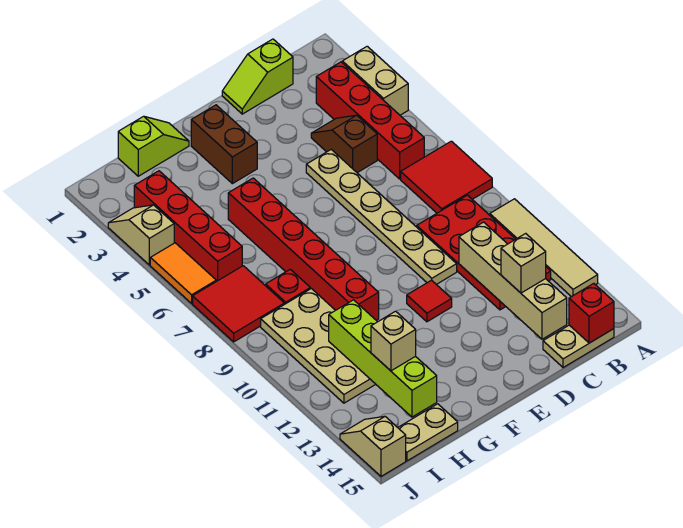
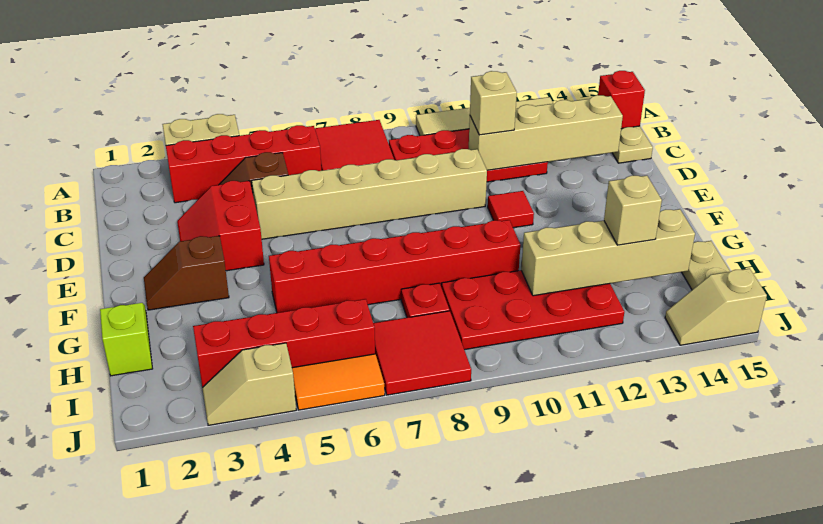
lime slope C1:D1 level 1 top C -> none
tan brick C13 level 3 -> tan brick C11 level 3
none -> red slope D3:E4 level 1 top 4
tan plate D5:D10 level 1 -> tan brick D5:D10 level 1
brown brick F2:F3 level 1 -> brown slope F2:F3 level 1 top 3
tan plate H9:I12 level 1 -> red plate H9:I12 level 1
lime brick H11:H14 level 2 -> tan brick H11:H14 level 2

